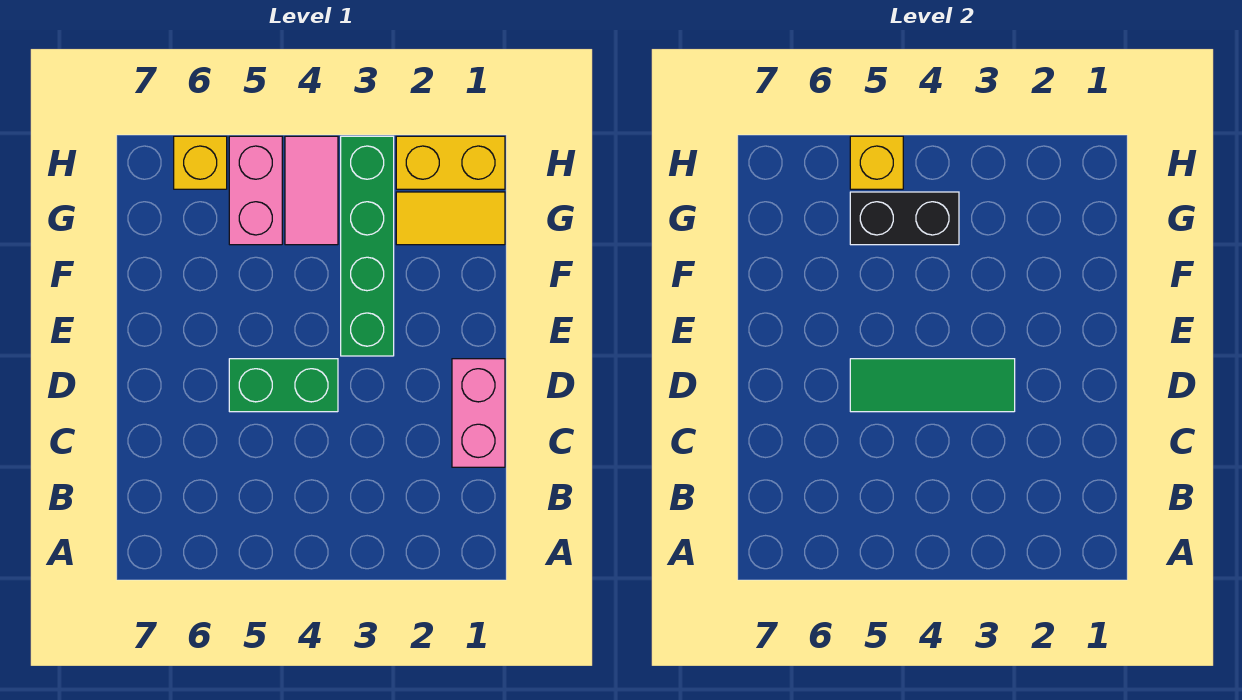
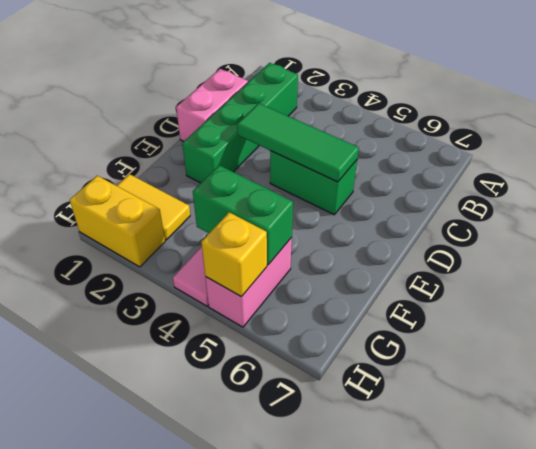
green brick E3:H3 level 1 -> green brick B2:E2 level 1
black brick G4:G5 level 2 -> green brick G4:G5 level 2
yellow brick H6 level 1 -> none

